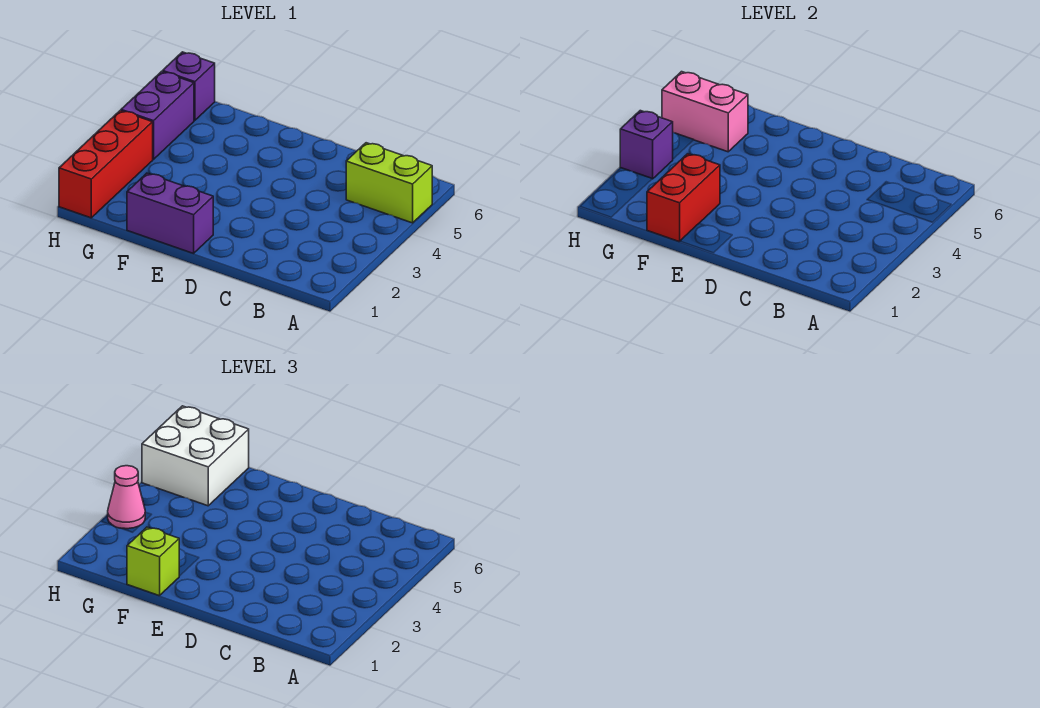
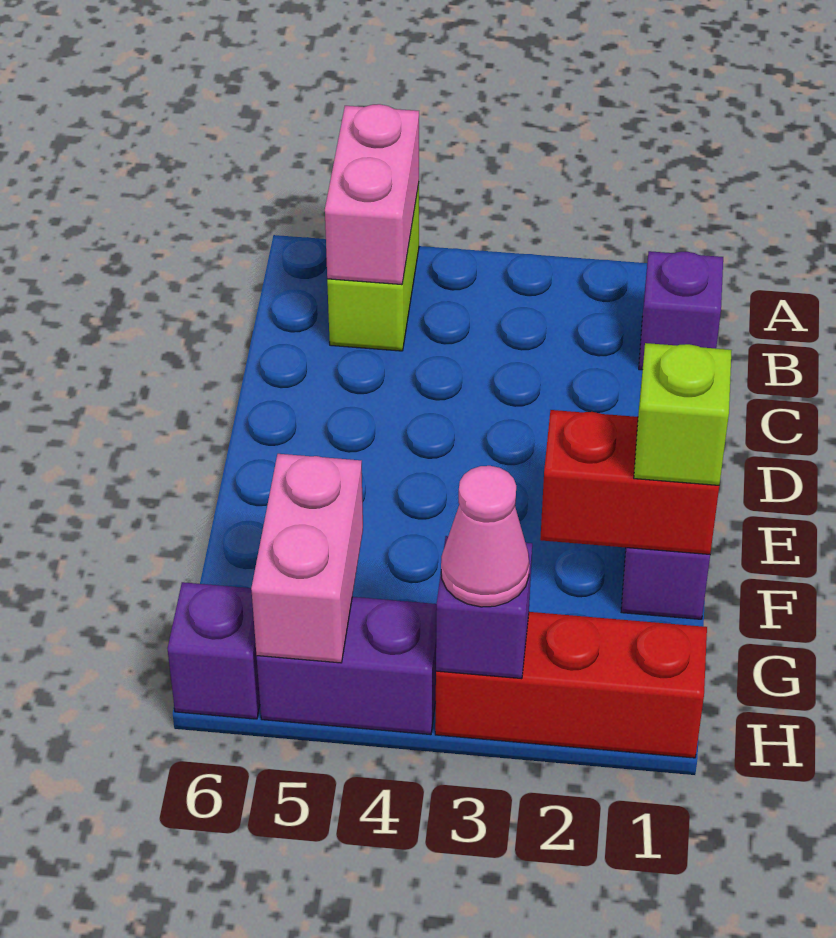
none -> pink brick A5:B5 level 2
none -> purple brick B1 level 1
white brick G5:H6 level 3 -> none

